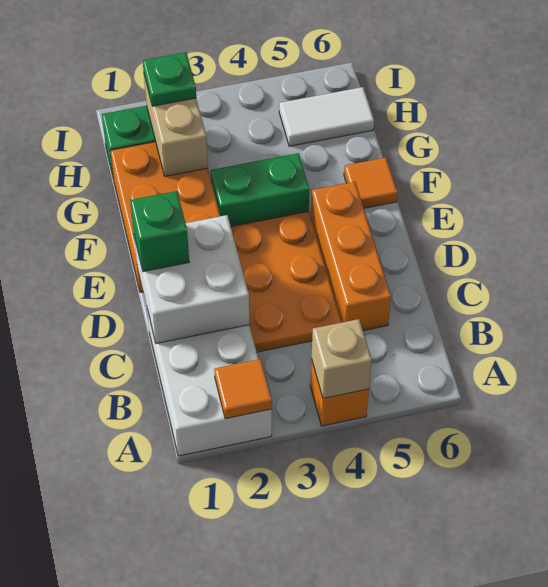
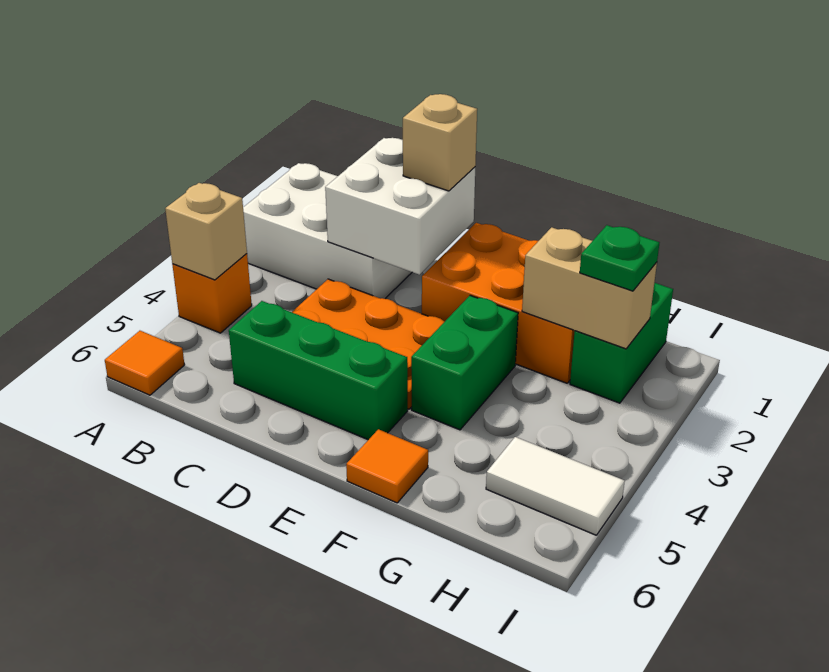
orange tile A2 level 2 -> orange tile A6 level 1
orange brick C5:E5 level 1 -> green brick C5:E5 level 1
green brick D1 level 3 -> tan brick D1 level 3
white tile H5:H6 level 1 -> white tile H5:I5 level 1

